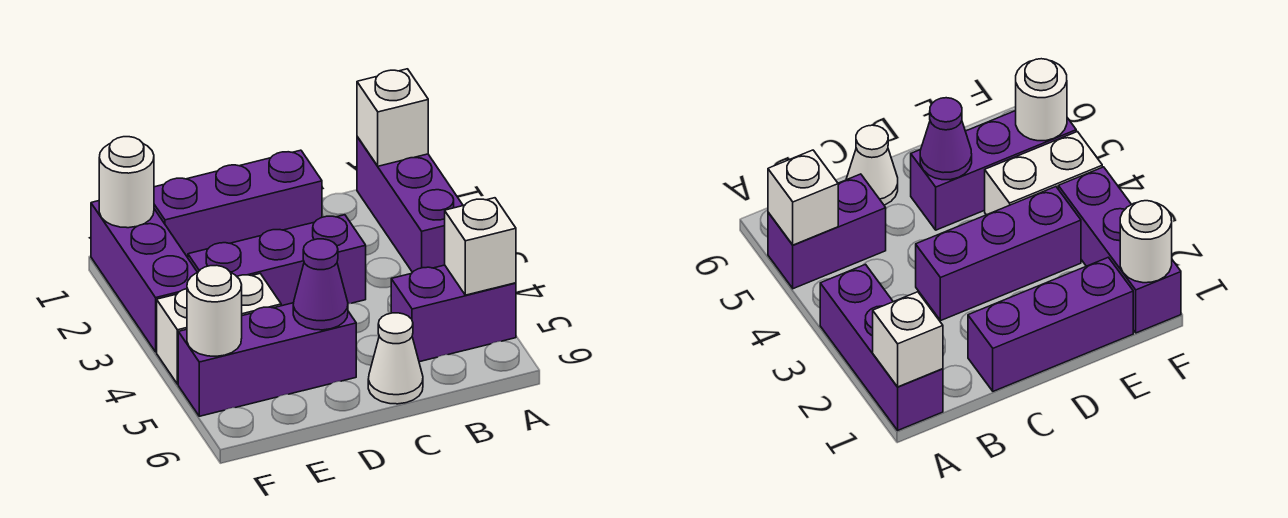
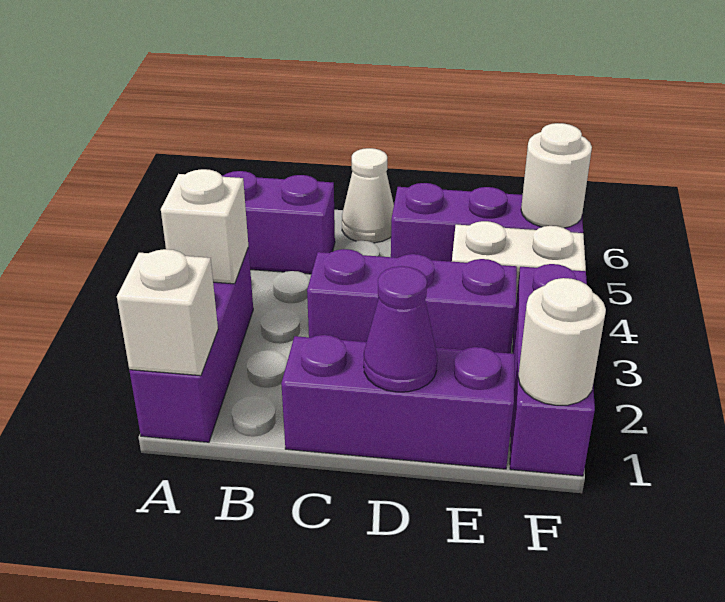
white brick A5 level 2 -> white brick A3 level 2
purple cone D5 level 2 -> purple cone D1 level 2

